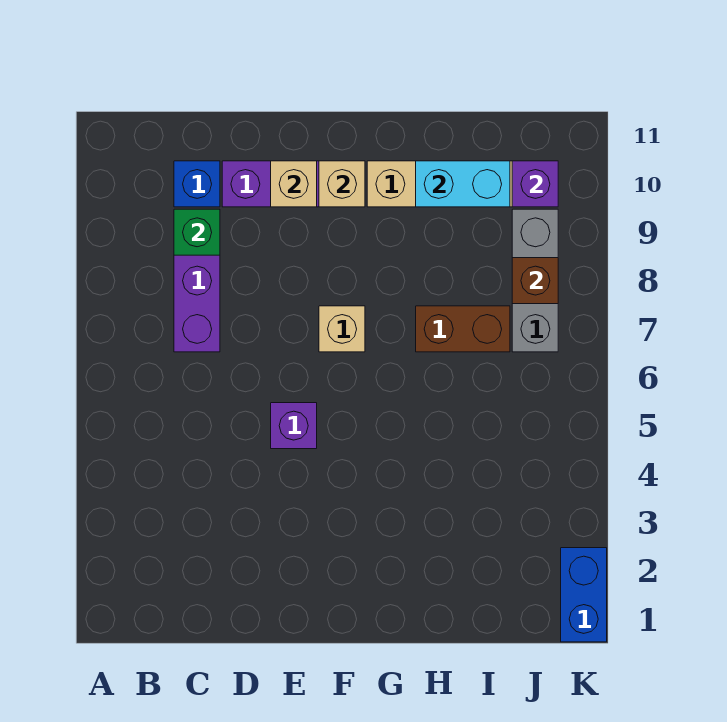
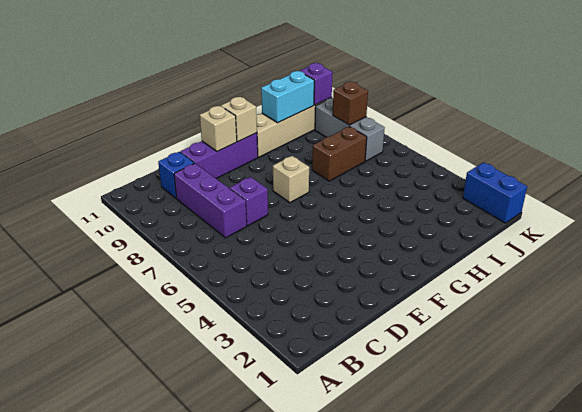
green brick C9 level 2 -> none
purple brick E5 level 1 -> purple brick D7 level 1

